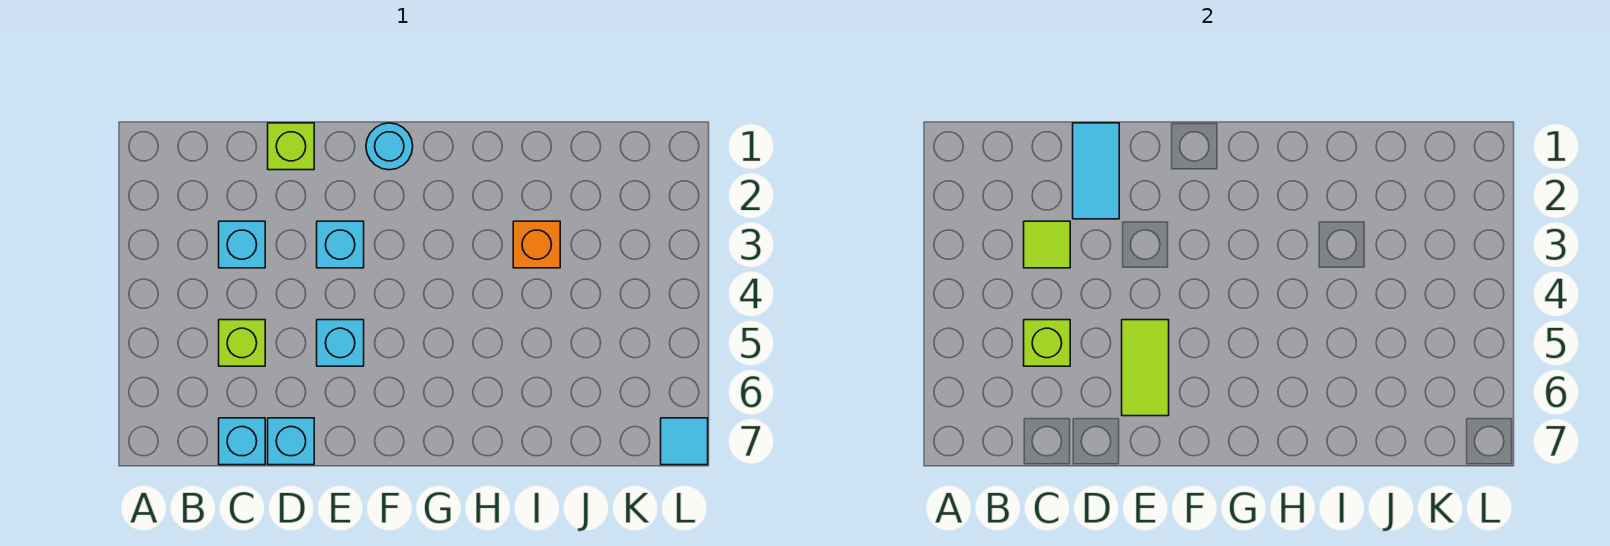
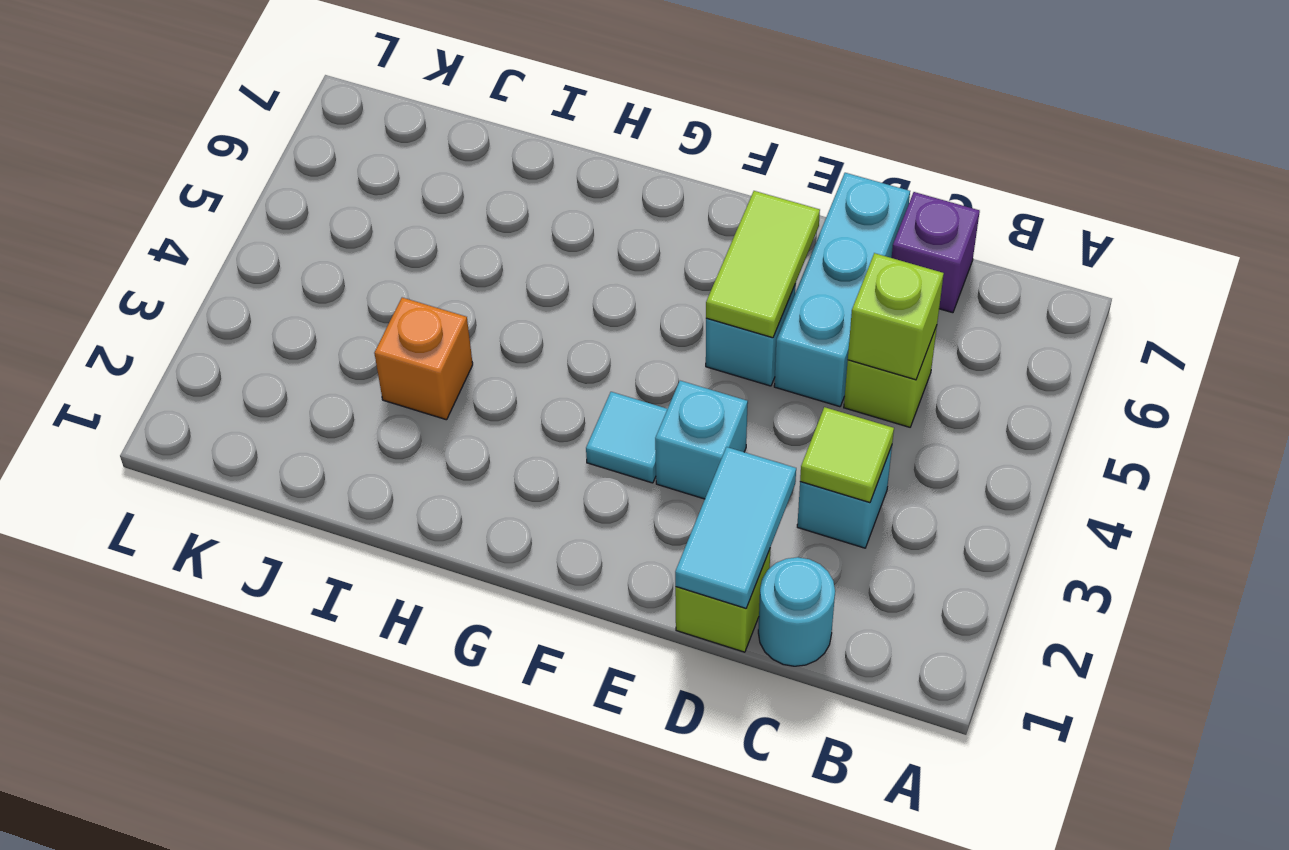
cyan brick C7 level 1 -> purple brick C7 level 1
cyan brick D7 level 1 -> cyan brick D5:D7 level 1
cyan round brick F1 level 1 -> cyan round brick C1 level 1
cyan tile L7 level 1 -> cyan tile F3 level 1

